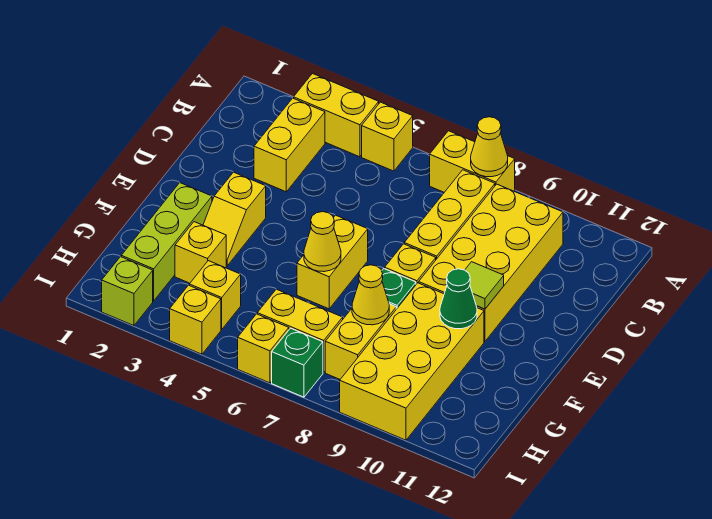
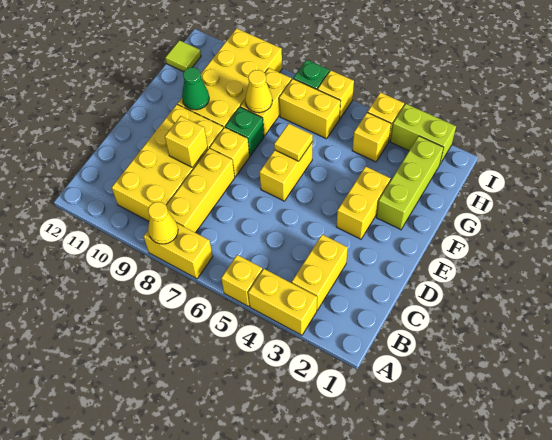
yellow slope E3:F3 level 1 top E -> yellow brick E3:F3 level 1
lime tile E10 level 2 -> lime tile H12 level 1
yellow cone F6 level 2 -> yellow tile F6 level 2
yellow brick G3 level 1 -> yellow brick D9 level 2
lime brick I2 level 1 -> lime brick I2:I3 level 1

